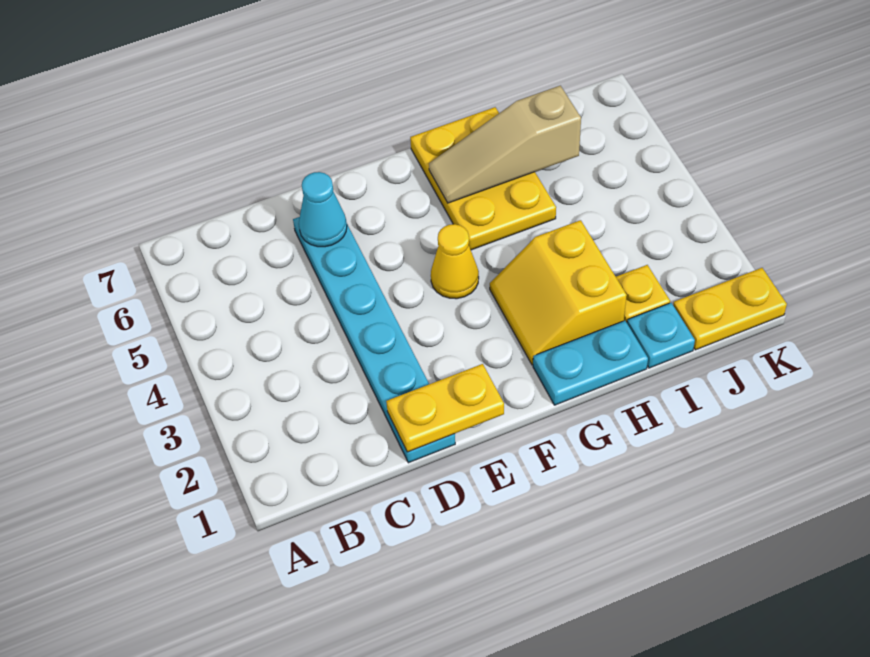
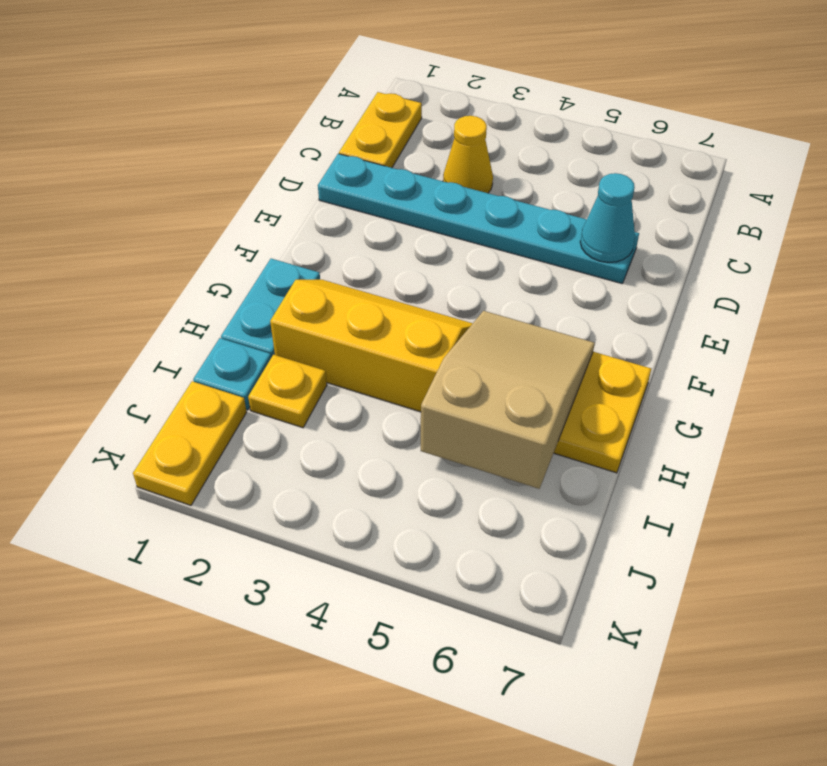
yellow plate D1:E1 level 2 -> yellow plate B1:C1 level 1
yellow cone F4 level 1 -> yellow cone C3 level 1
yellow slope G2:H3 level 1 top H -> yellow slope G2:H4 level 1 top H
tan slope G6:I6 level 2 top I -> tan slope G5:I6 level 2 top I

